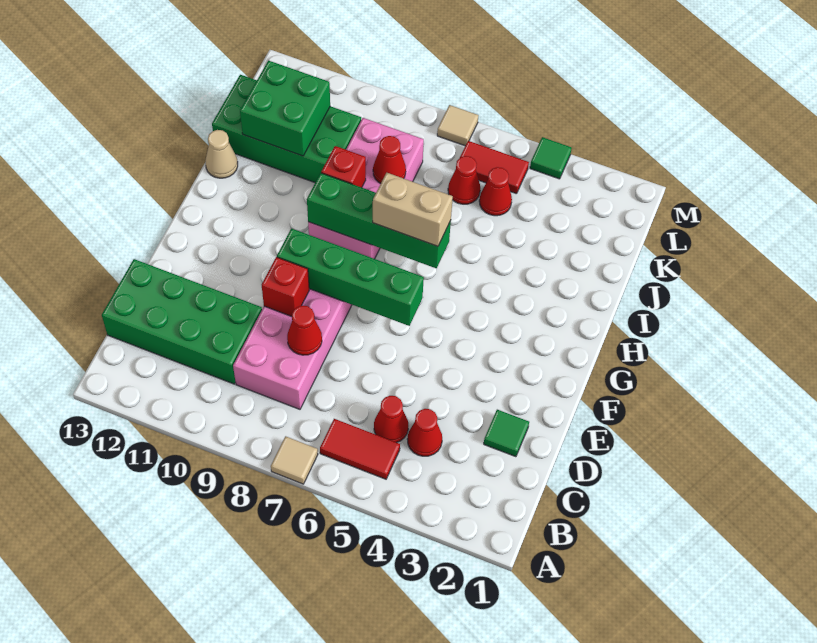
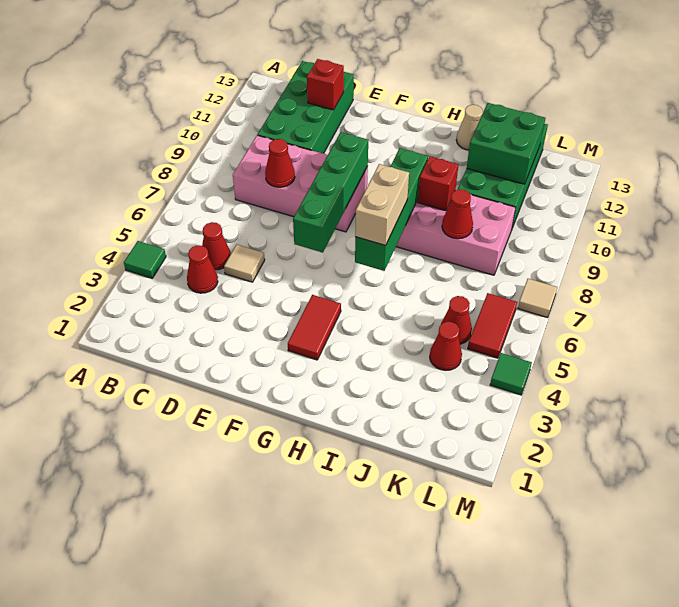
tan tile A7 level 1 -> tan tile D5 level 1
red tile B5:B6 level 1 -> red tile G3:G4 level 1
green tile D2 level 1 -> green tile A4 level 1
red brick E9 level 2 -> red brick D12 level 2
red cone K6 level 1 -> red cone K4 level 1

